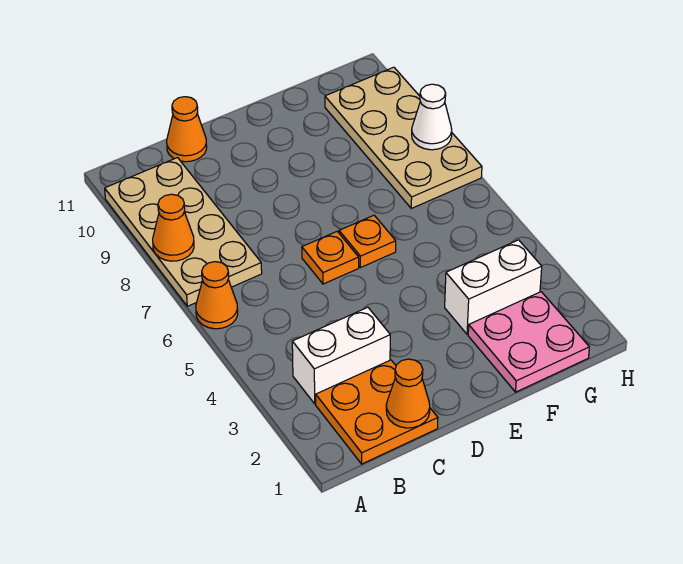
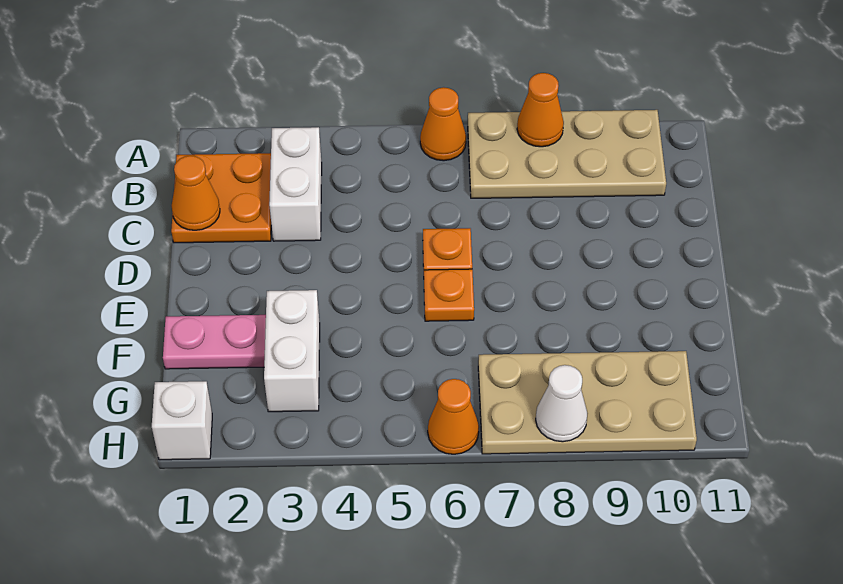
orange cone C11 level 1 -> orange cone H6 level 1
pink plate F1:G2 level 1 -> pink plate F1:F2 level 1
none -> white brick H1 level 1

